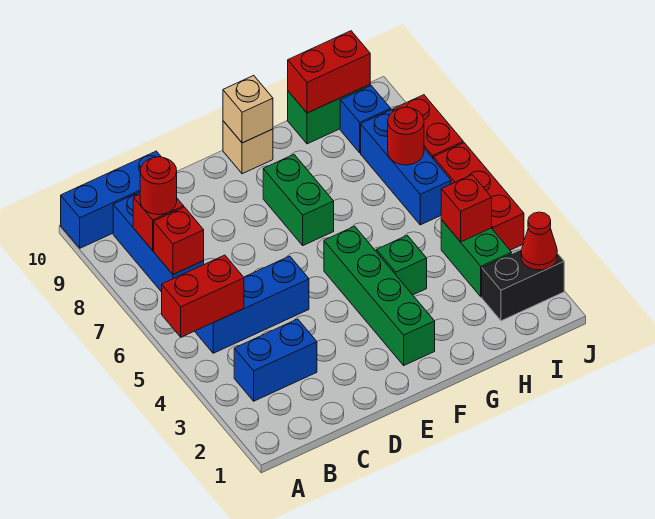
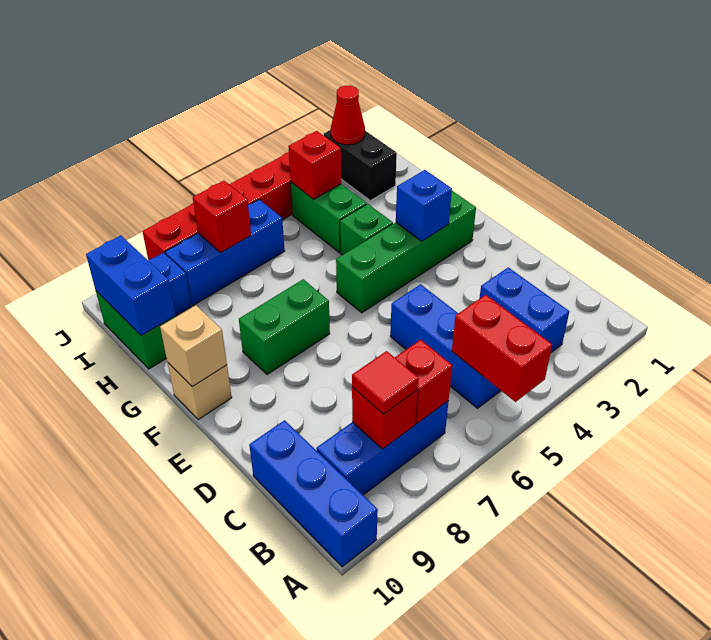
red round brick B8 level 3 -> red tile B8 level 3
none -> blue brick F3 level 2
red brick H10:I10 level 2 -> blue brick H10:I10 level 2
green brick I3:I4 level 1 -> green brick H4:I4 level 1
red round brick I7 level 2 -> red brick I7 level 2

